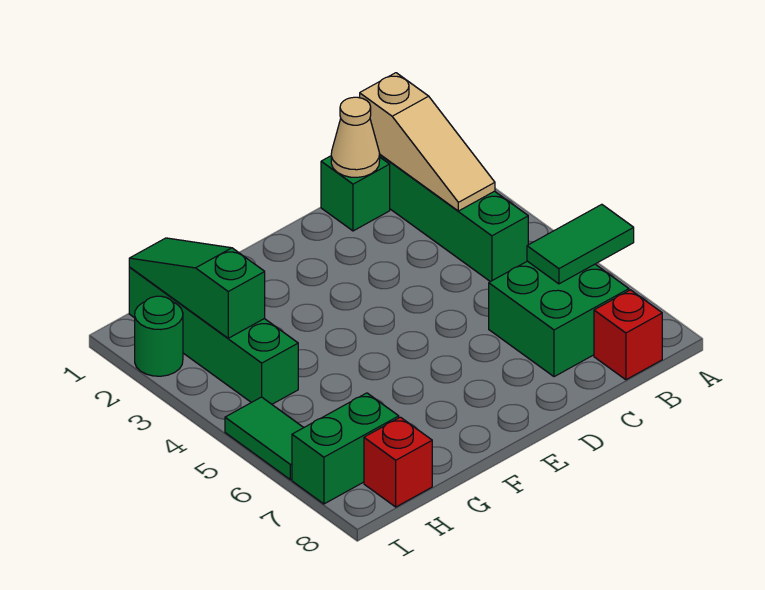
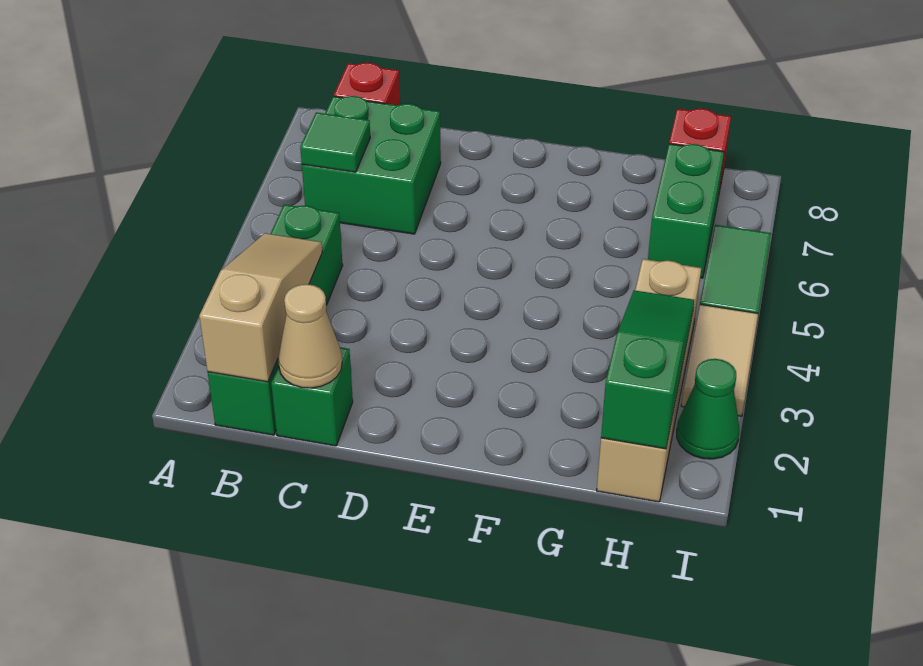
green tile A6:B6 level 2 -> green tile B6 level 2
green brick H1:H4 level 1 -> tan brick H1:H4 level 1
green slope H1:H3 level 2 top 3 -> green slope H1:H3 level 2 top 1
green brick H7:I7 level 1 -> green brick H6:H7 level 1
green round brick I2 level 1 -> green cone I2 level 1
none -> tan tile I3:I4 level 1

